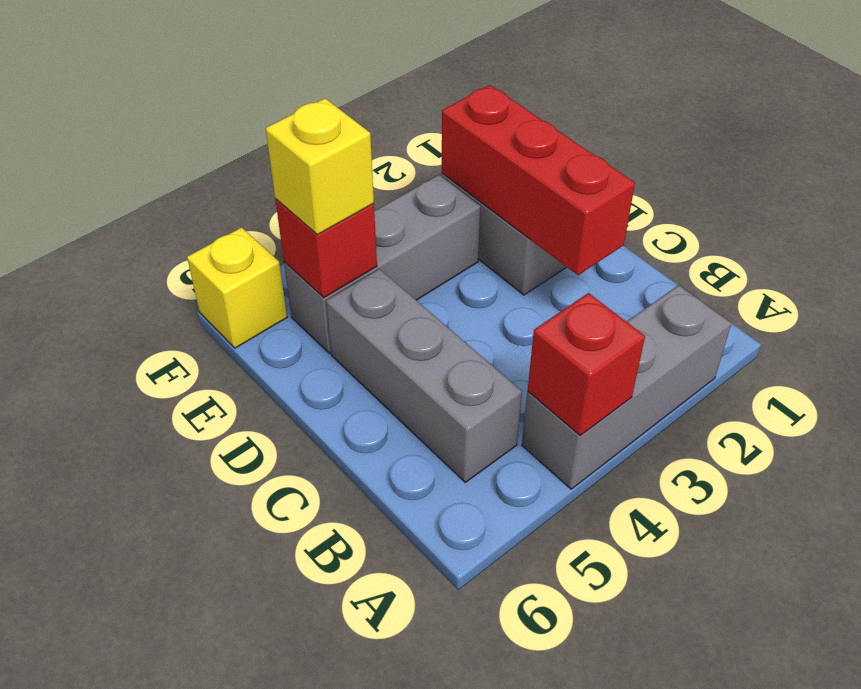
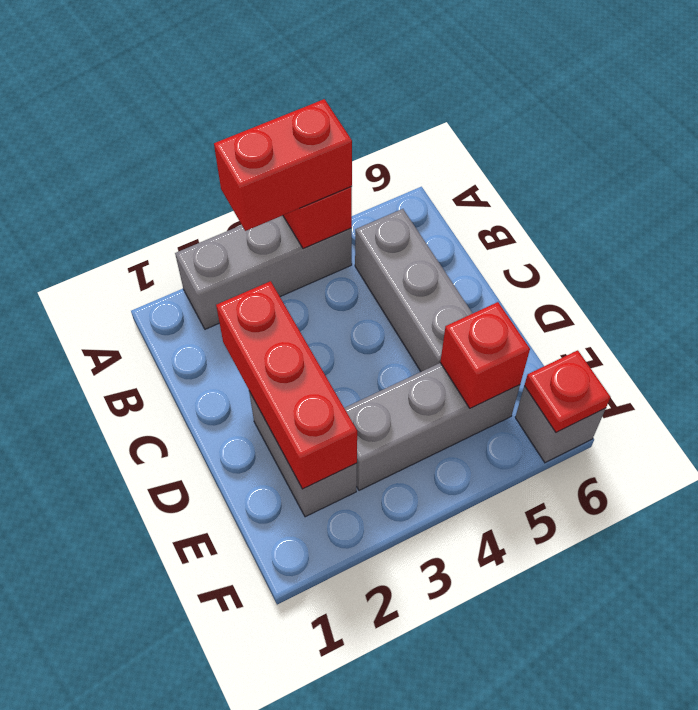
none -> red brick A3:A4 level 3
yellow brick E5 level 3 -> none
yellow brick F6 level 1 -> grey brick F6 level 1
none -> red plate F6 level 2

